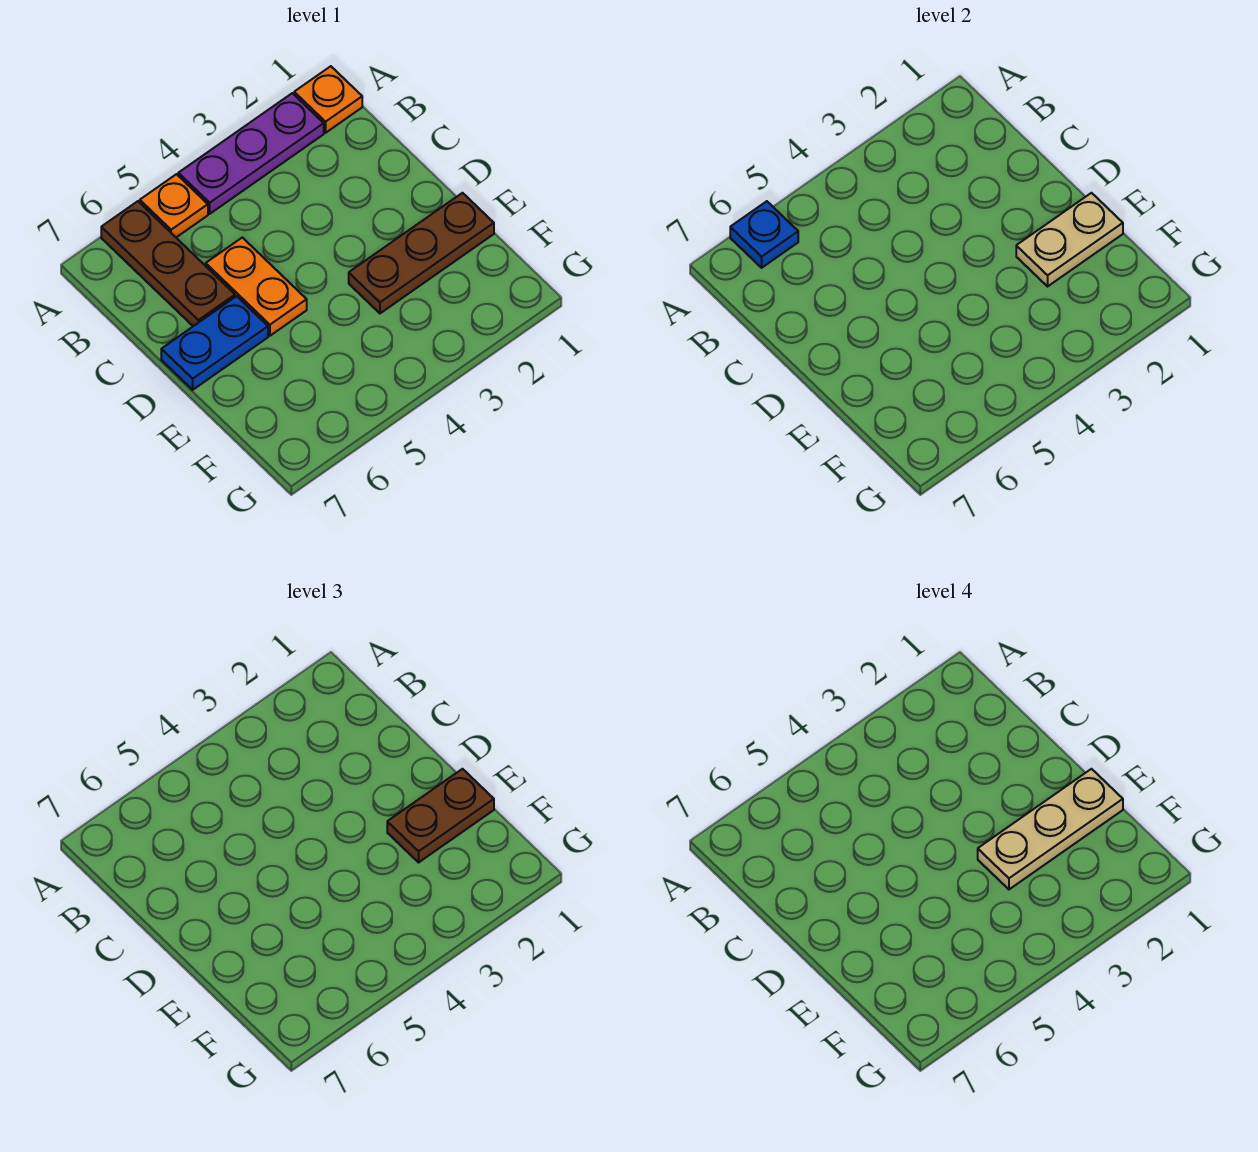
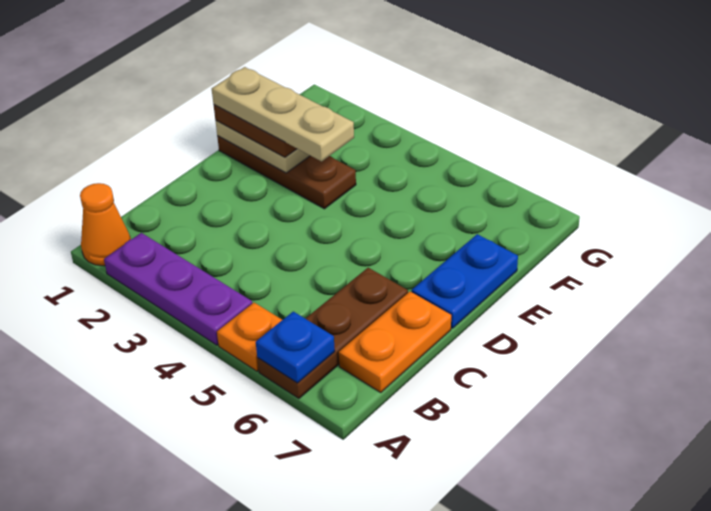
orange plate A1 level 1 -> orange cone A1 level 1
orange plate C5:D5 level 1 -> orange plate B7:C7 level 1
blue plate D6:D7 level 1 -> blue plate D7:E7 level 1

